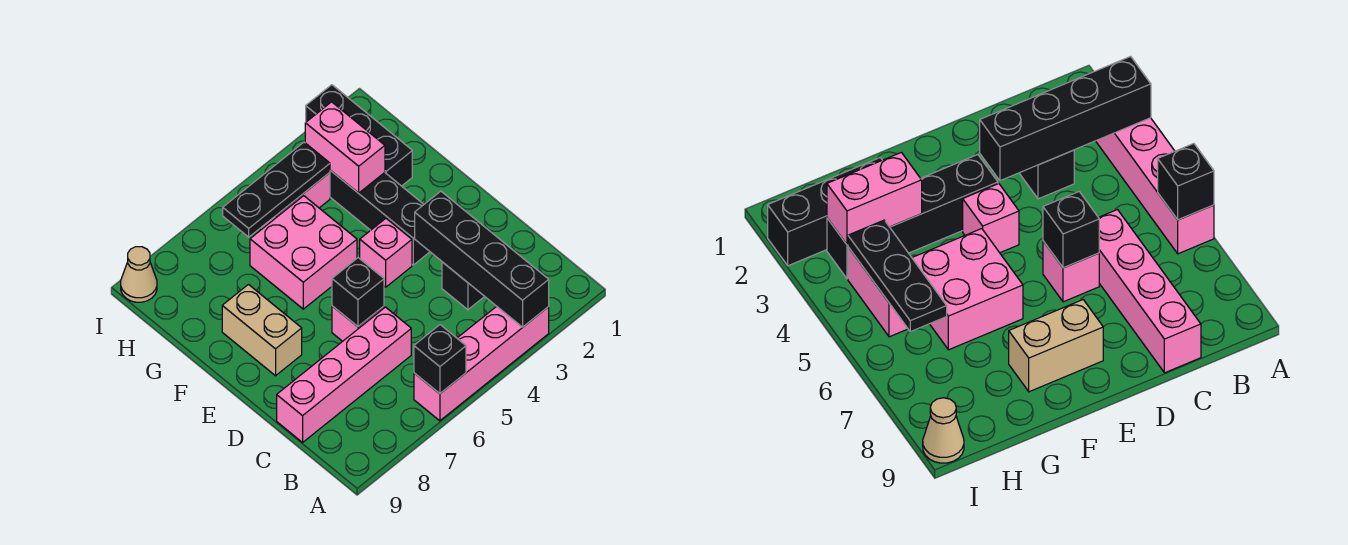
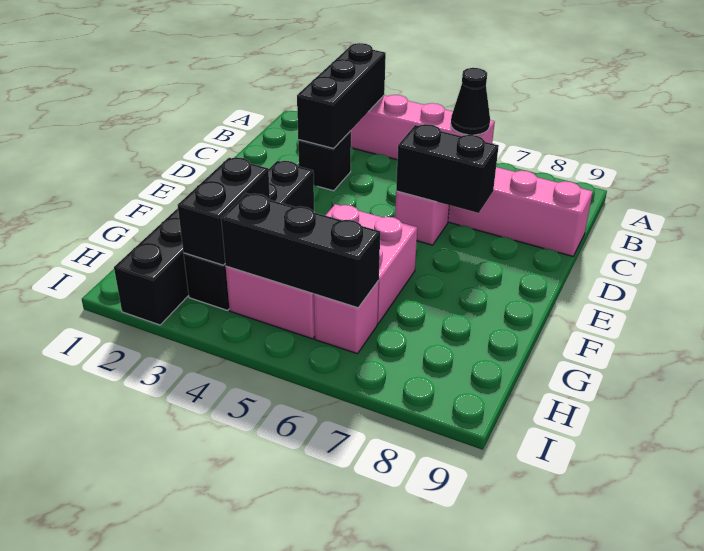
black brick A3:D3 level 2 -> black brick A3:C3 level 2
black brick A6 level 2 -> black cone A6 level 2
black brick D6 level 2 -> black brick D6:D7 level 2
pink brick E4 level 1 -> pink brick H6 level 1
tan brick E8:F8 level 1 -> none
pink brick G3:H3 level 2 -> black brick G3:H3 level 2
black plate H4:H6 level 2 -> black brick H4:H6 level 2
tan cone I9 level 1 -> none

